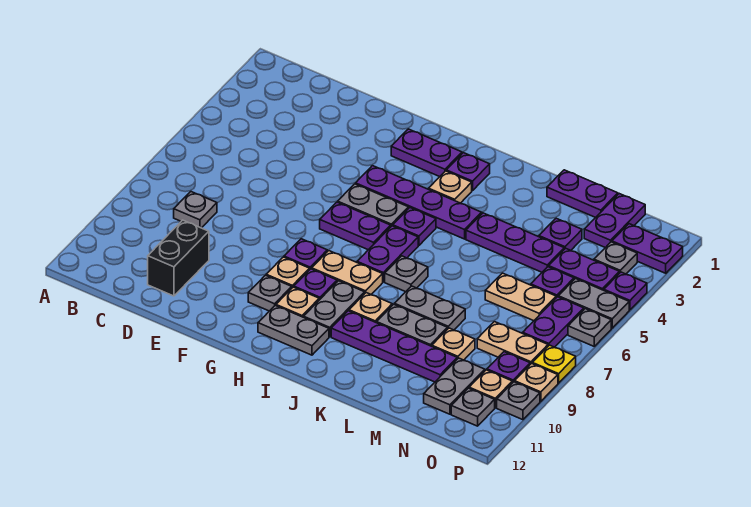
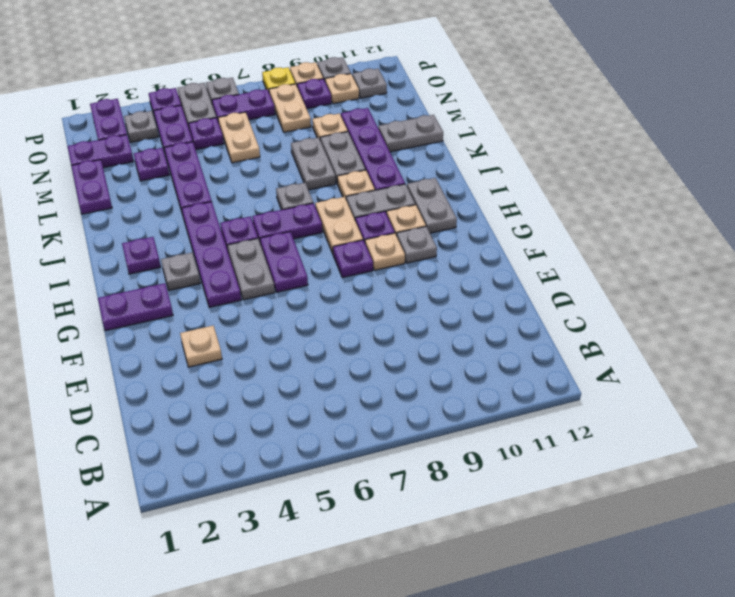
grey plate C8 level 1 -> grey plate H3 level 1
black brick D10:D11 level 1 -> none
purple plate G2:H2 level 1 -> purple plate G1:G2 level 1
tan plate I3 level 1 -> tan plate E3 level 1
grey plate N10:N11 level 1 -> grey plate L11:L12 level 1

